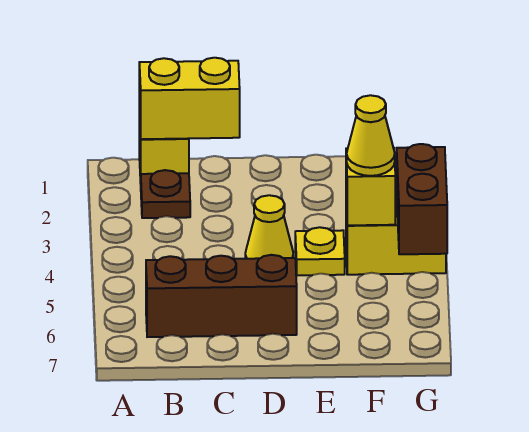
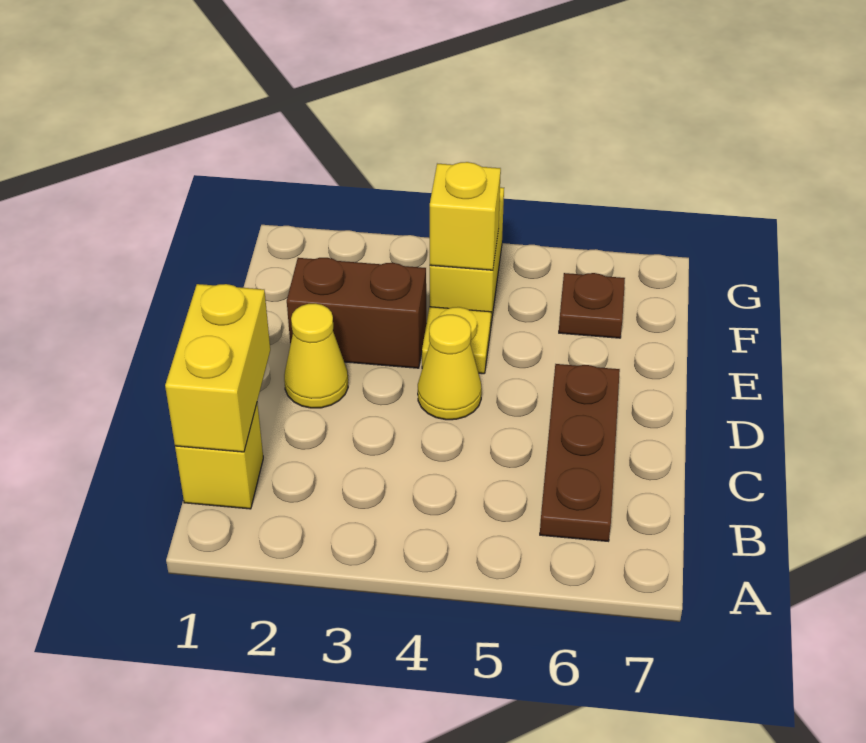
brown plate B2 level 1 -> brown plate F6 level 1
brown brick B6:D6 level 1 -> brown plate B6:D6 level 1
yellow cone F4 level 3 -> yellow cone D2 level 1
brown brick G4:G5 level 2 -> brown brick E2:E3 level 1

